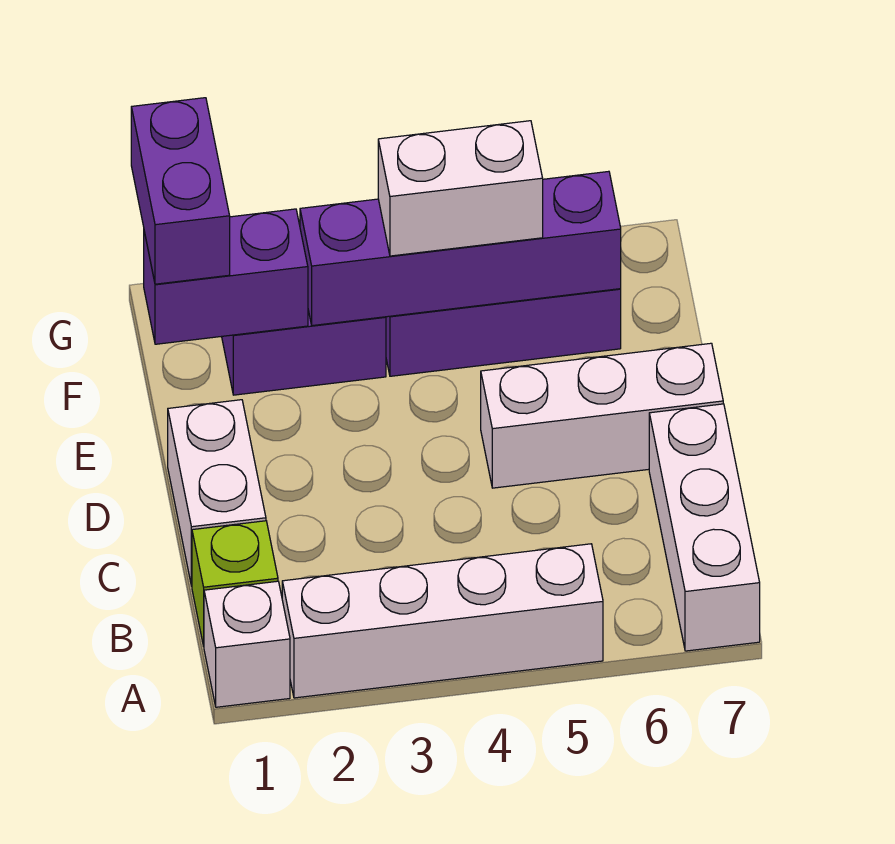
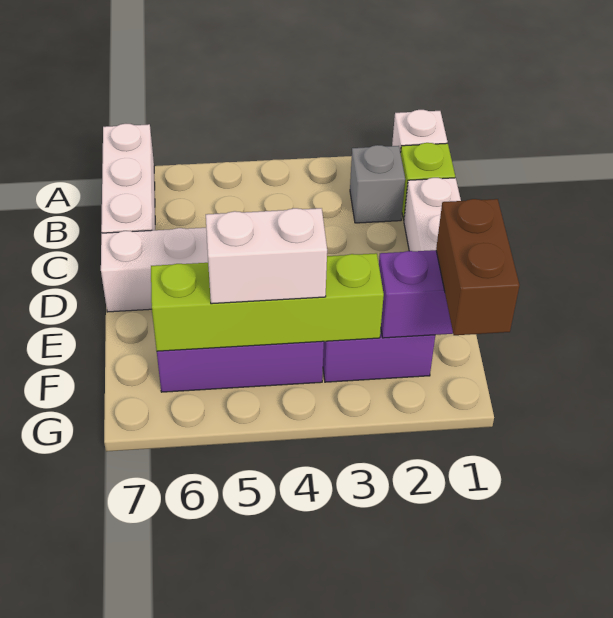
white brick A2:A5 level 1 -> none
none -> grey brick B2 level 1
purple brick F1:G1 level 3 -> brown brick F1:G1 level 3
purple brick F3:F6 level 2 -> lime brick F3:F6 level 2

